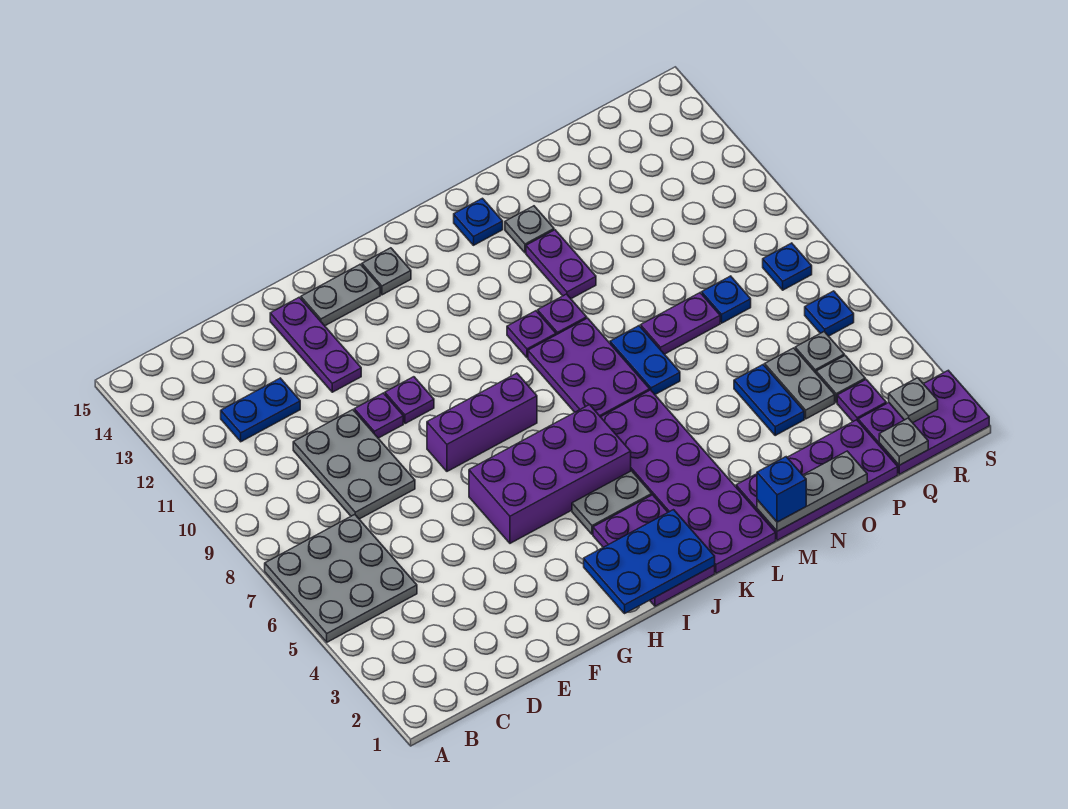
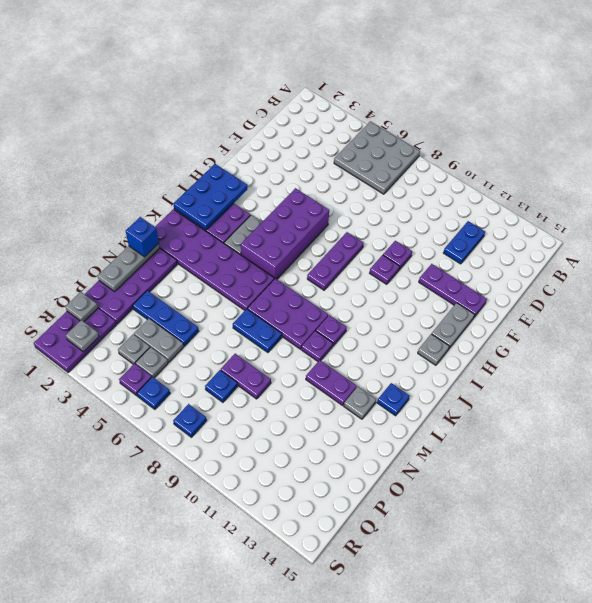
grey plate D8:E10 level 1 -> none
purple brick G8:I8 level 1 -> purple plate G8:I8 level 1
purple plate N8:O8 level 1 -> purple plate O8:O9 level 1
blue plate O4:O5 level 1 -> blue plate O3:O5 level 1
purple plate Q3 level 1 -> purple plate R5 level 1

